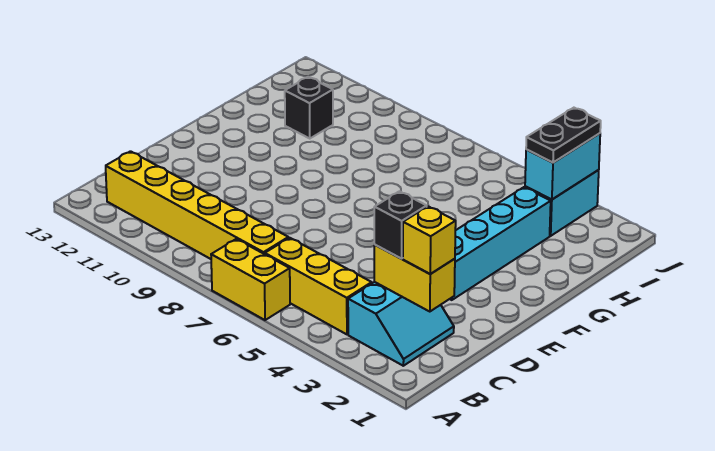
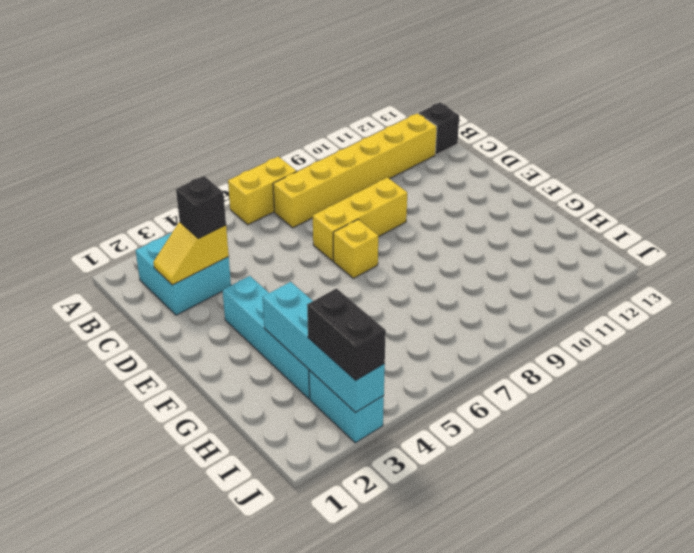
cyan slope B2:C3 level 1 top 3 -> cyan brick B2:C3 level 1
yellow brick B4:B6 level 1 -> yellow brick D7:D9 level 1
yellow brick C2:C3 level 2 -> yellow slope C2:C3 level 2 top 3
yellow brick C2 level 3 -> yellow brick E7 level 1
black brick H11 level 1 -> black brick B13 level 1
cyan brick I3:J3 level 2 -> cyan brick G3:J3 level 2
black plate I3:J3 level 3 -> black brick I3:J3 level 3

